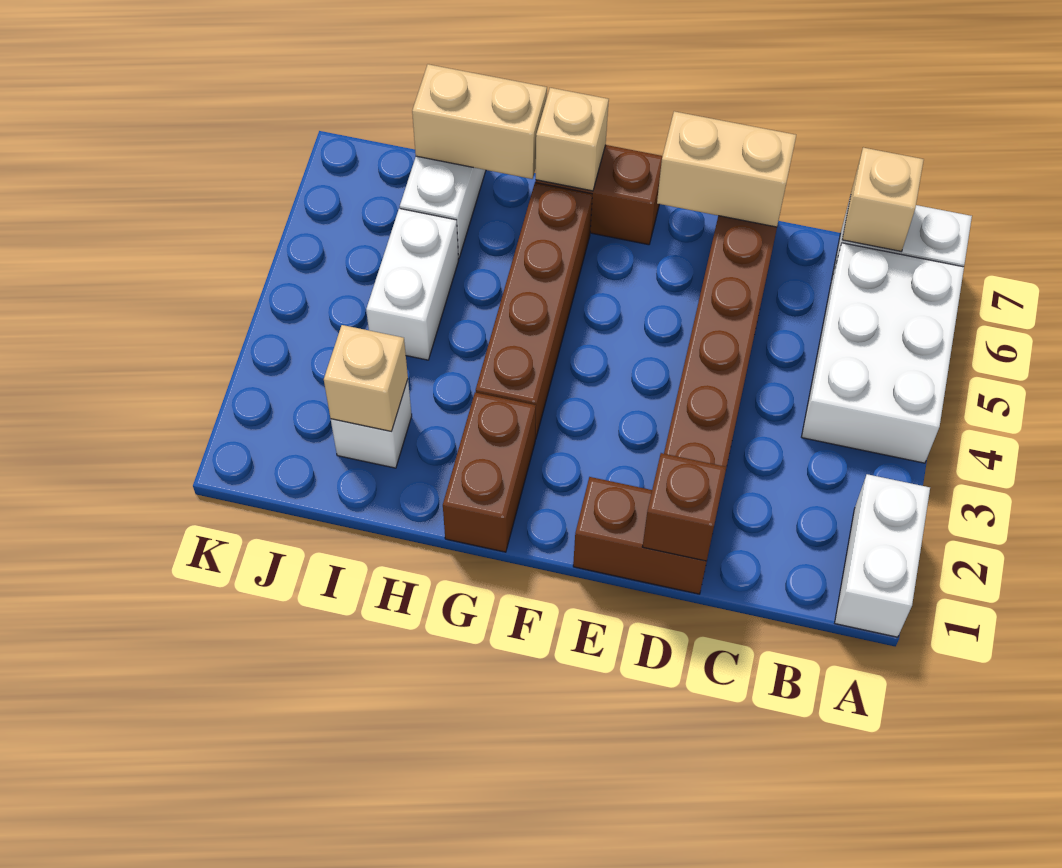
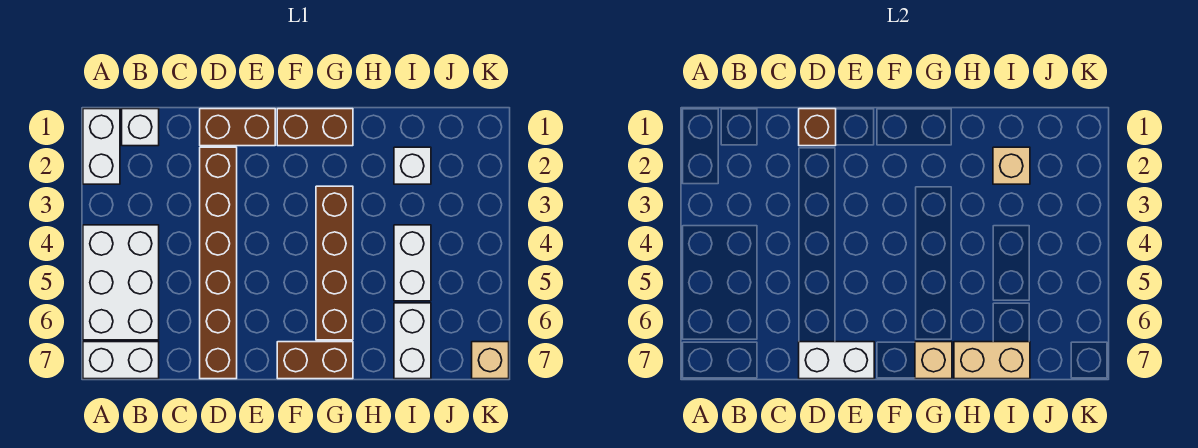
none -> white brick B1 level 1
tan brick B7 level 2 -> tan brick K7 level 1
tan brick D7:E7 level 2 -> white brick D7:E7 level 2
brown brick G1:G2 level 1 -> brown brick F1:G1 level 1

